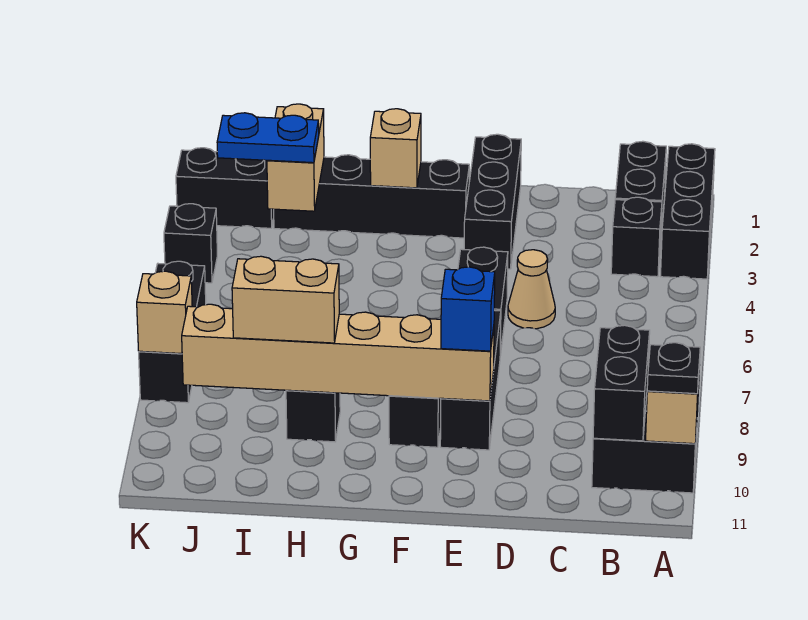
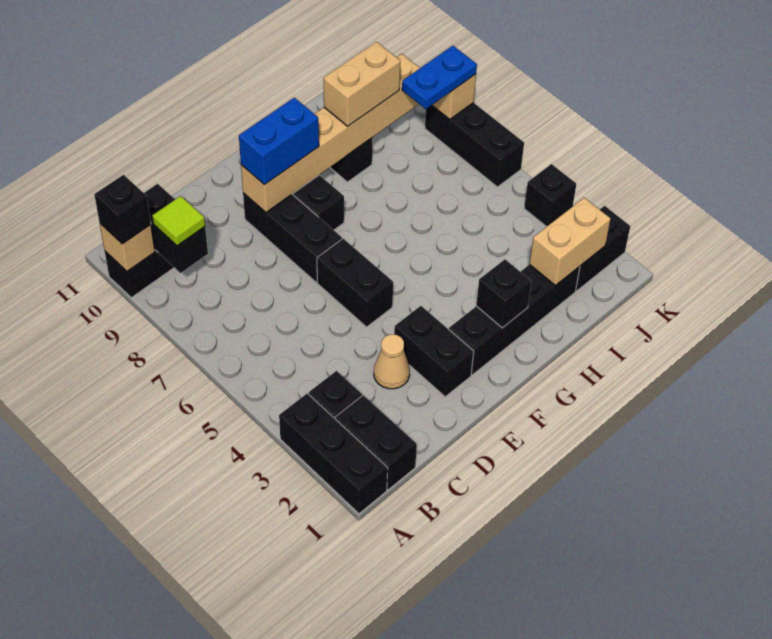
black plate A10 level 3 -> black brick A10 level 3
none -> lime tile B9 level 3
tan cone D5 level 1 -> tan cone D3 level 1
black brick E1:E3 level 1 -> black brick E2:E3 level 1
blue brick E9 level 3 -> blue brick E9:F9 level 3
tan brick G2 level 2 -> black brick G2 level 2
tan brick I2:I3 level 2 -> tan brick I2:J2 level 2
blue plate I3:J3 level 3 -> blue plate J8:K8 level 3

